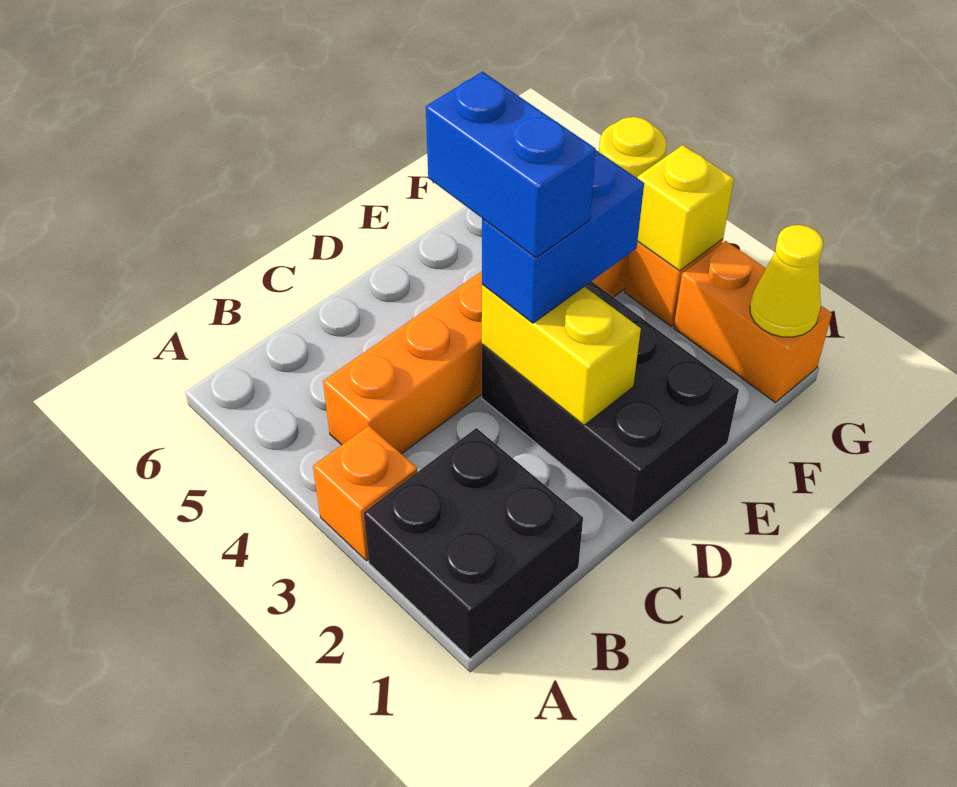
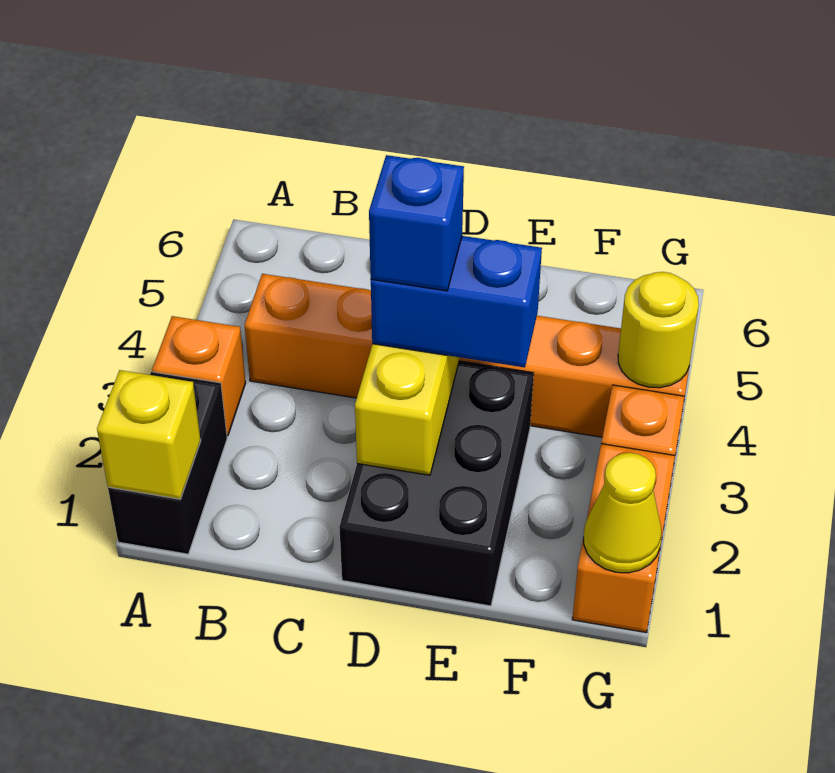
black brick A1:B2 level 1 -> black brick A1:A2 level 1
blue brick D3:D4 level 4 -> blue brick D3 level 4
yellow brick G3 level 2 -> yellow brick A1 level 2

